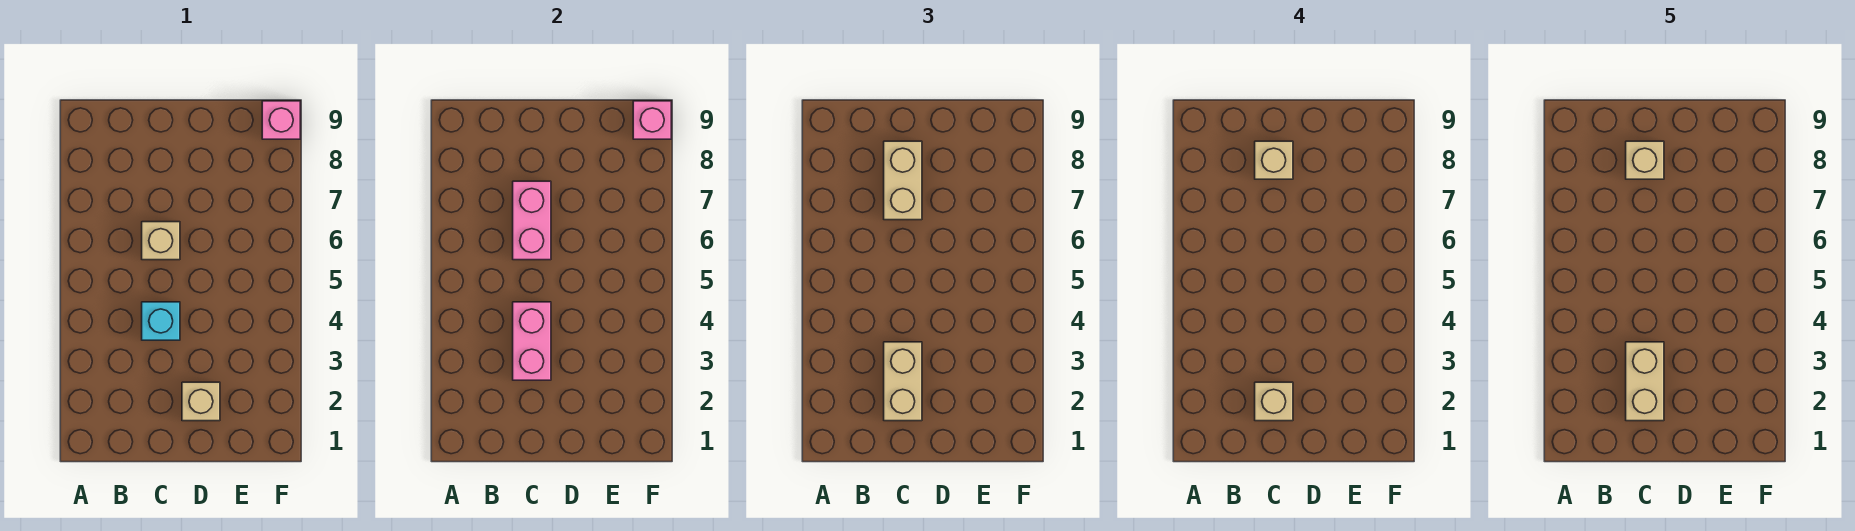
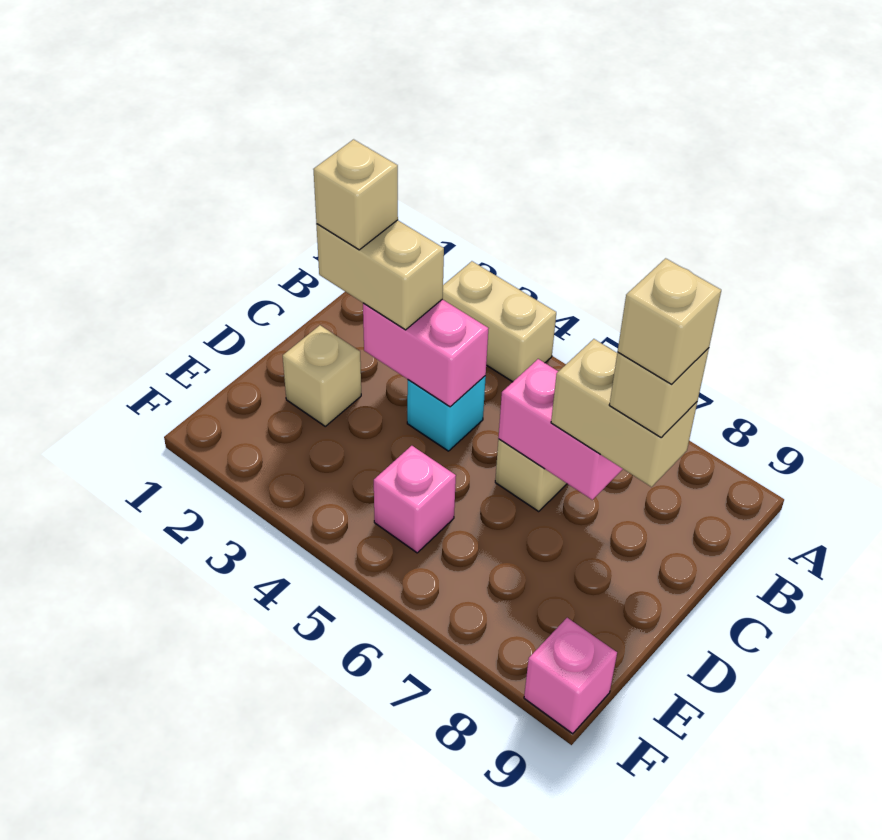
tan brick C2:C3 level 5 -> tan brick A3:A4 level 1
pink brick F9 level 2 -> pink brick E5 level 1

